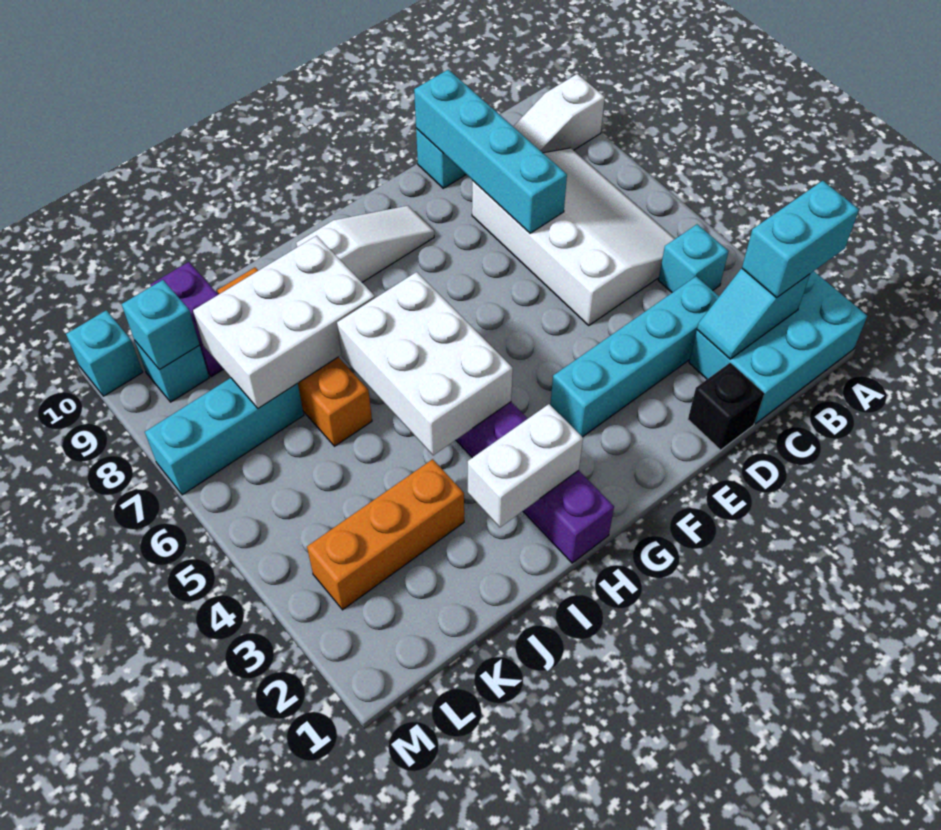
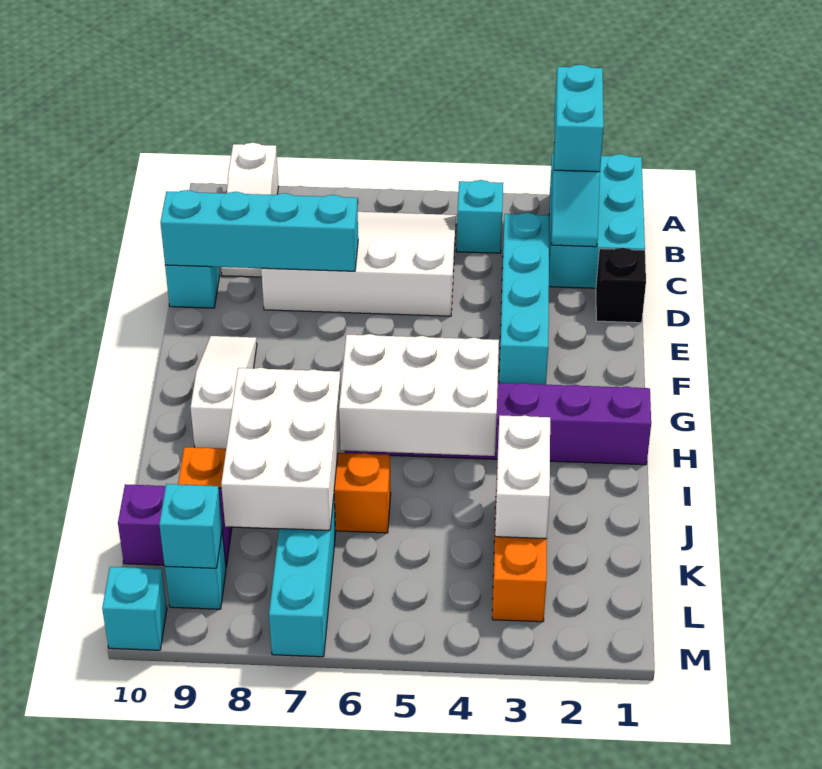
white brick H2:I2 level 2 -> white brick J3:K3 level 2

